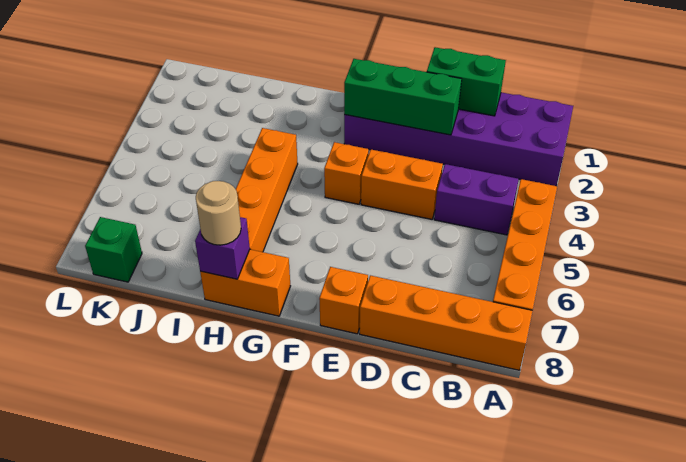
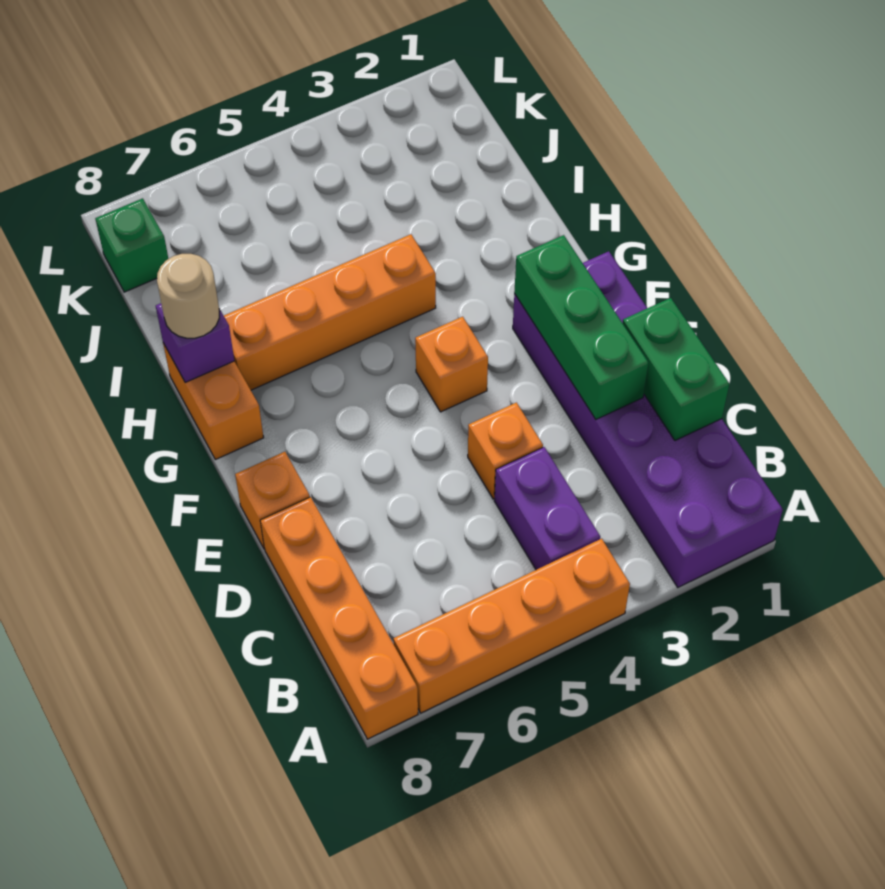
orange brick D4:E4 level 1 -> orange brick D4 level 1

